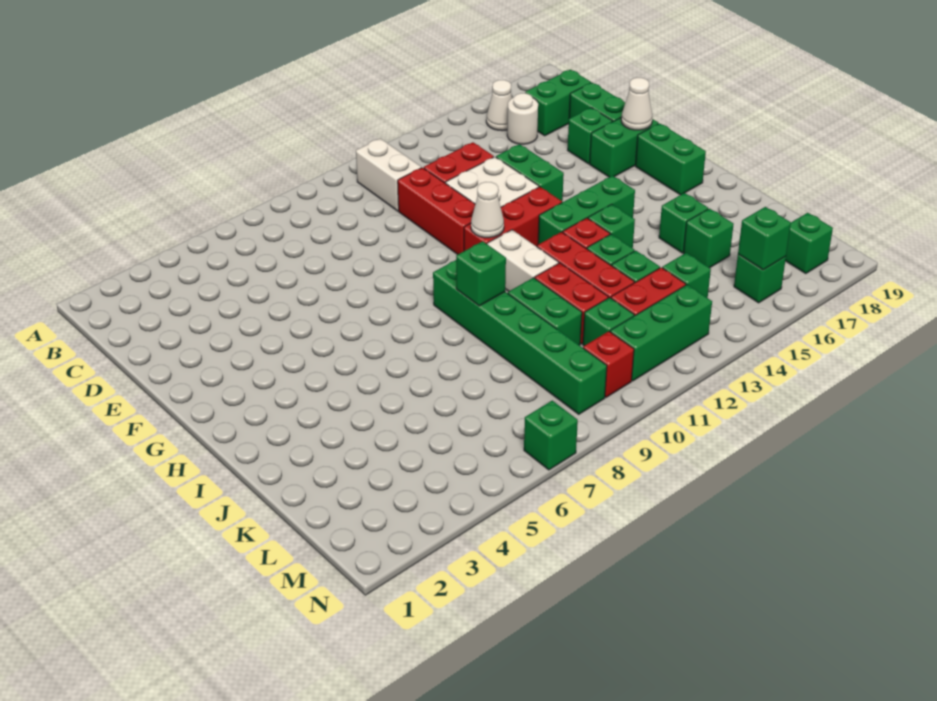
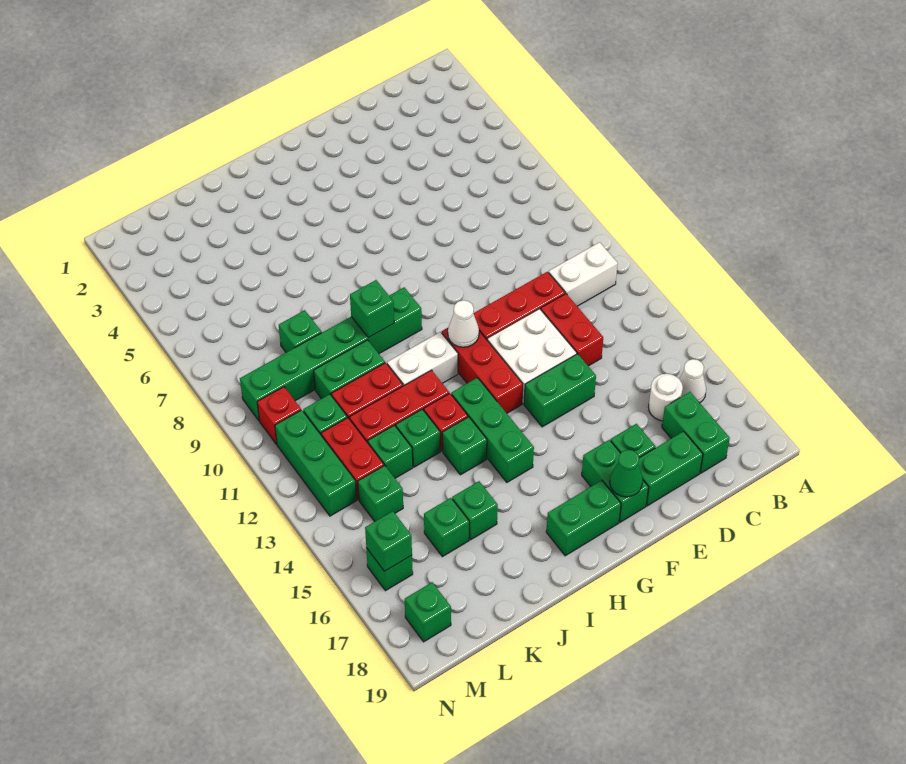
white cone F18 level 2 -> green cone F18 level 2
green brick N7 level 1 -> green brick K8 level 1

